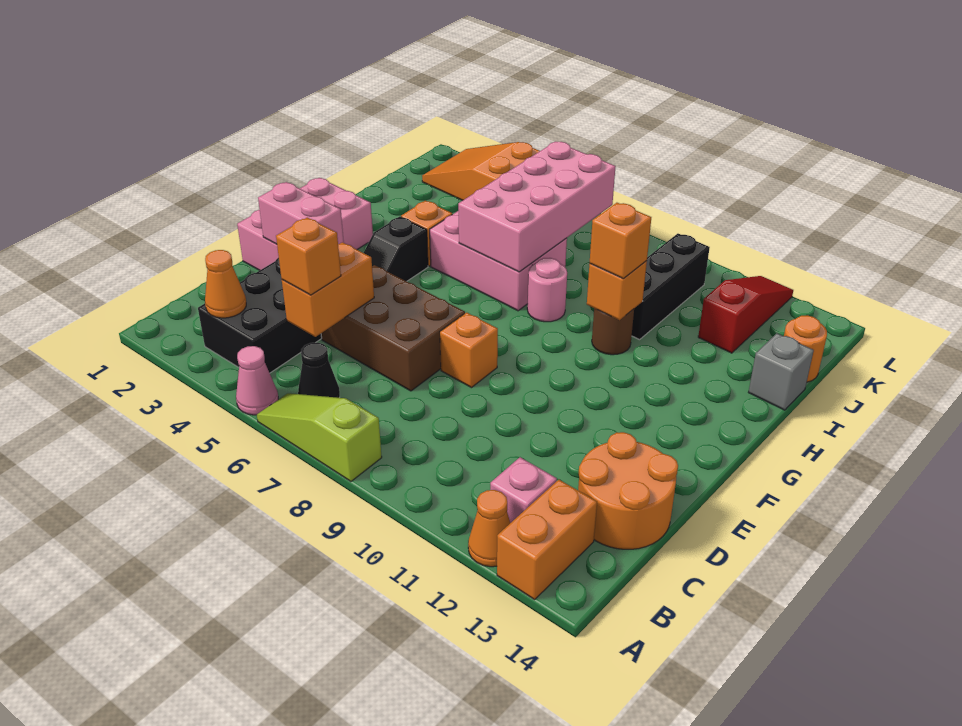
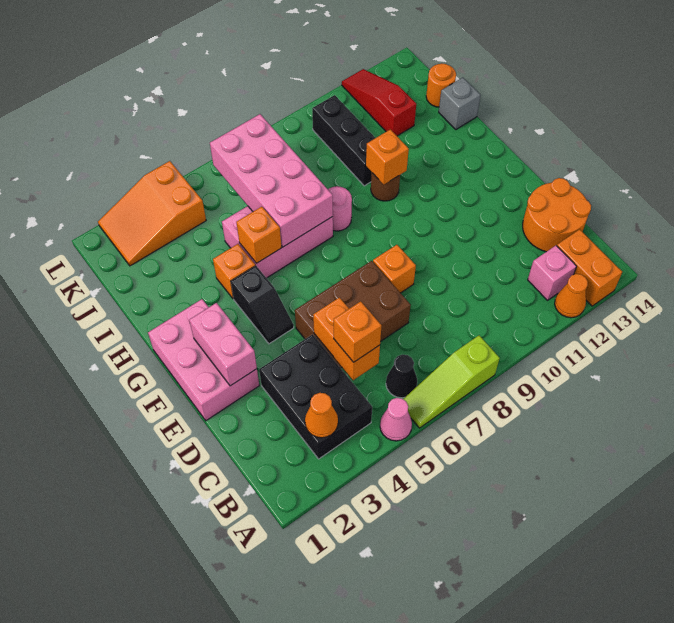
pink brick E2:E3 level 2 -> pink brick E2:F2 level 2
orange brick H10 level 3 -> orange brick H5 level 2

